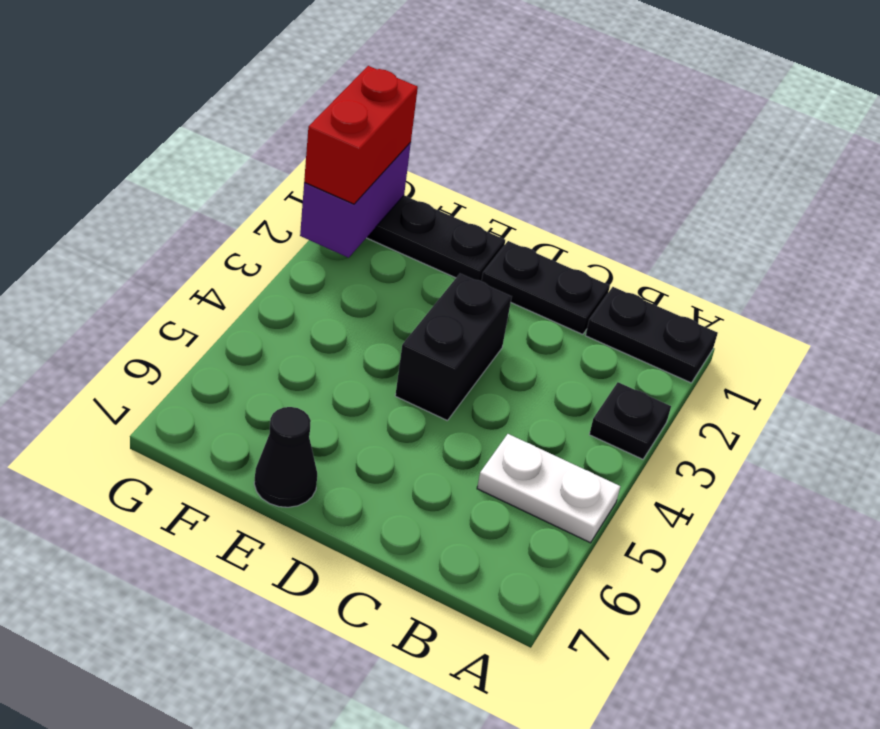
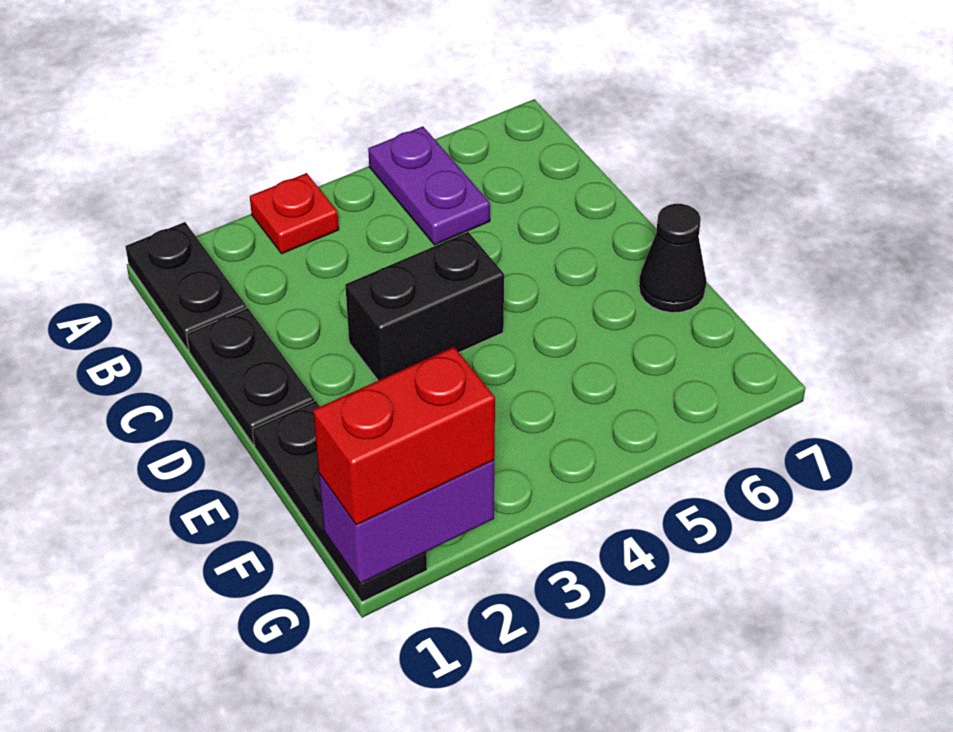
black plate A3 level 1 -> red plate A3 level 1
white plate A5:B5 level 1 -> purple plate A5:B5 level 1

